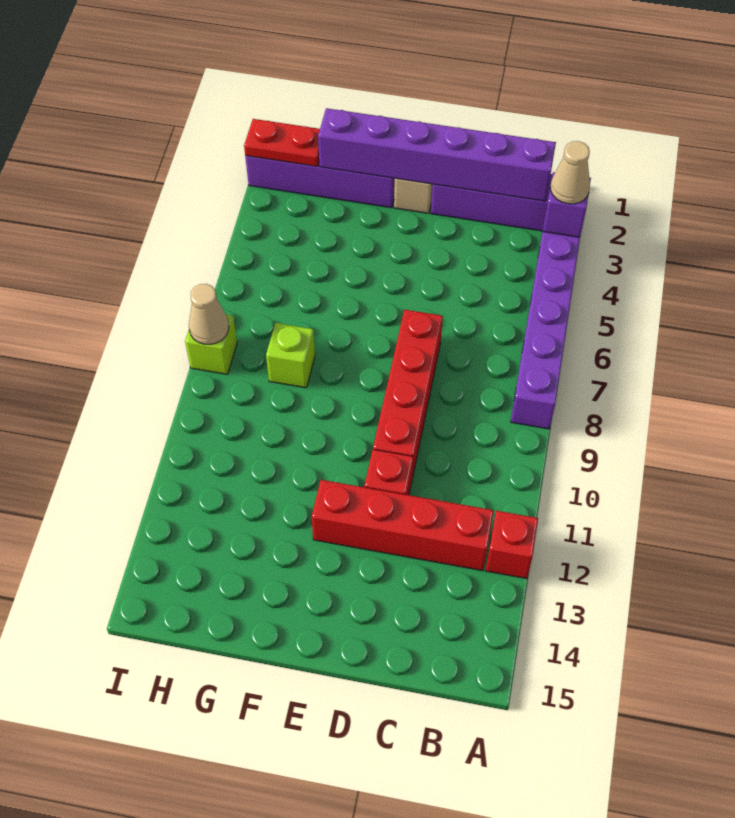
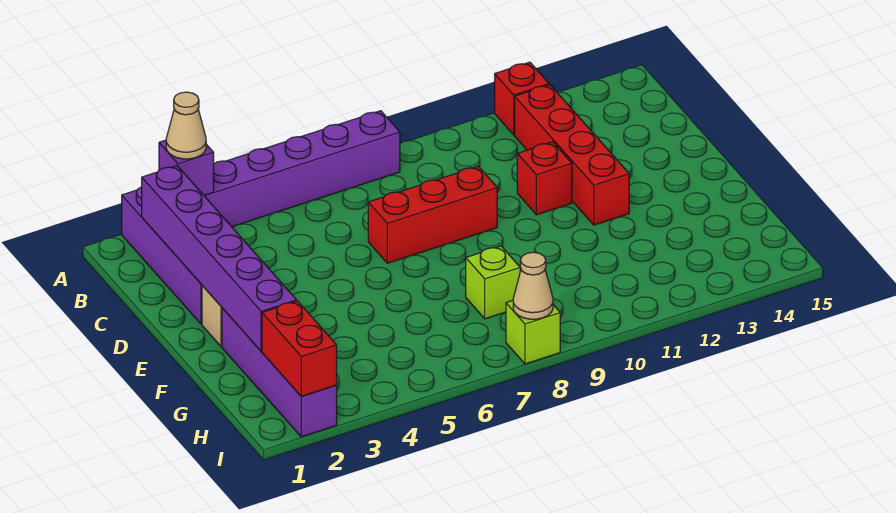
red brick D7:D10 level 1 -> red brick D7:D9 level 1
red plate H2:I2 level 2 -> red brick H2:I2 level 2

